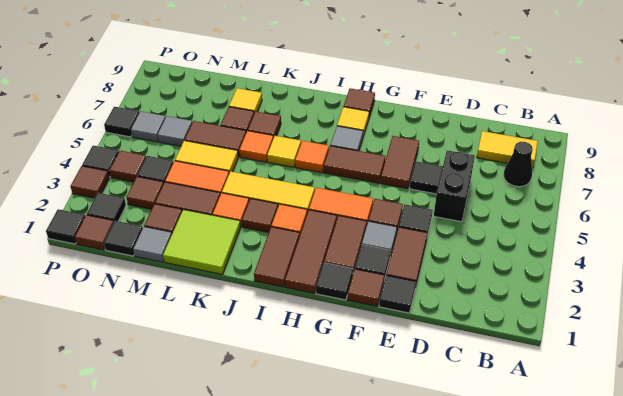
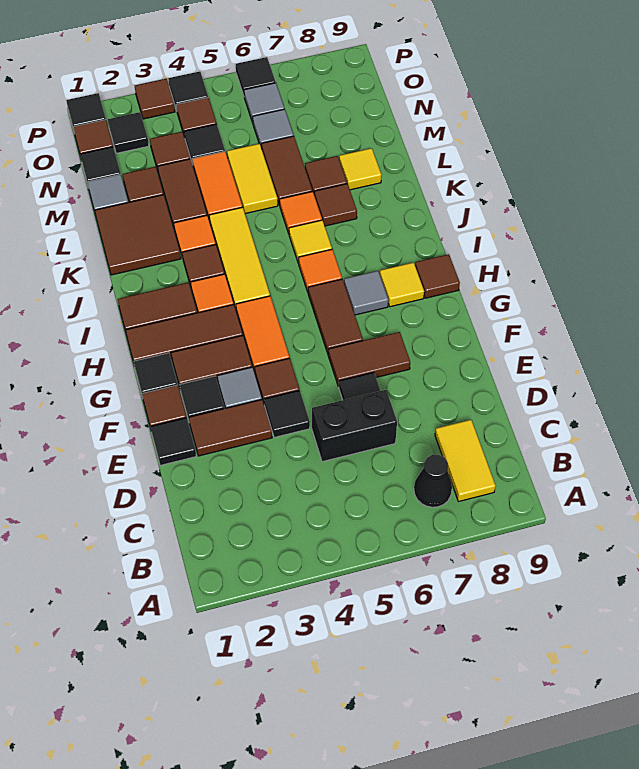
lime tile K1:L2 level 1 -> brown tile K1:L2 level 1

